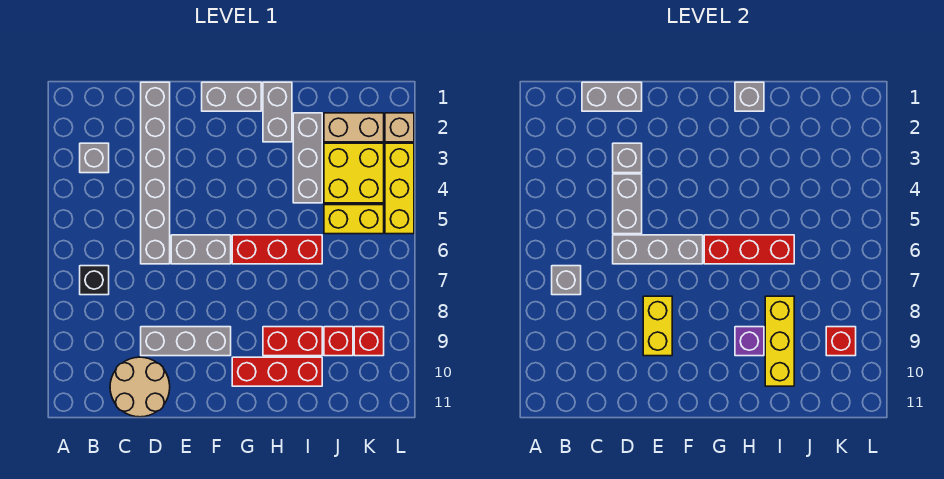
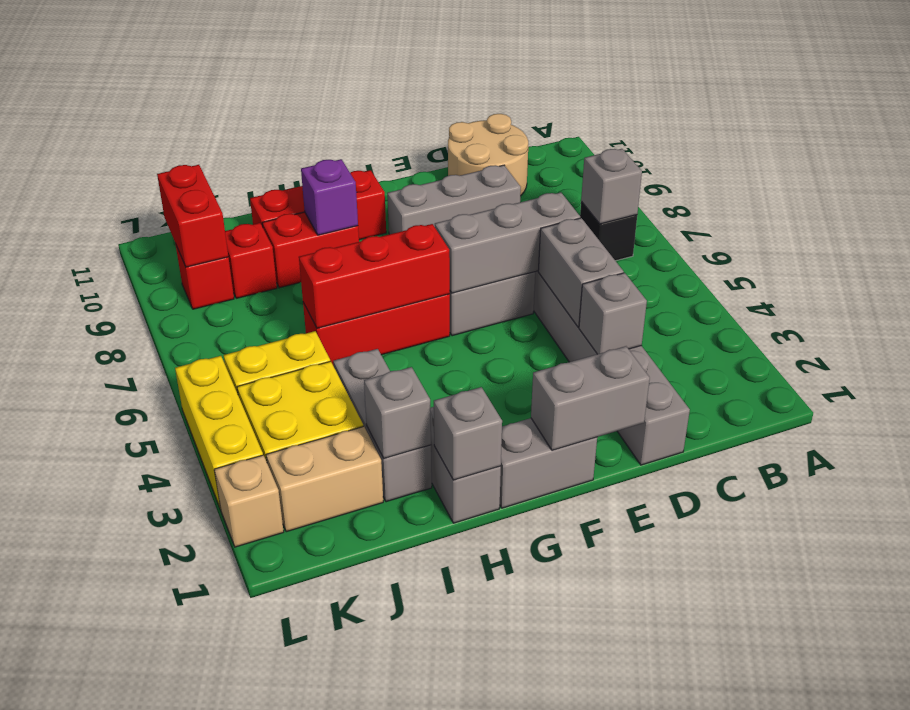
grey brick B3 level 1 -> grey brick I2 level 2
grey brick C1:D1 level 2 -> grey brick E1:F1 level 2
yellow brick E8:E9 level 2 -> none
yellow brick I8:I10 level 2 -> none
red brick K9 level 2 -> red brick K9:K10 level 2

